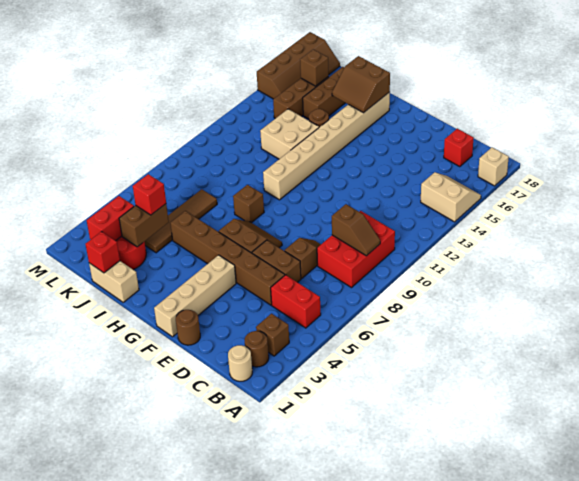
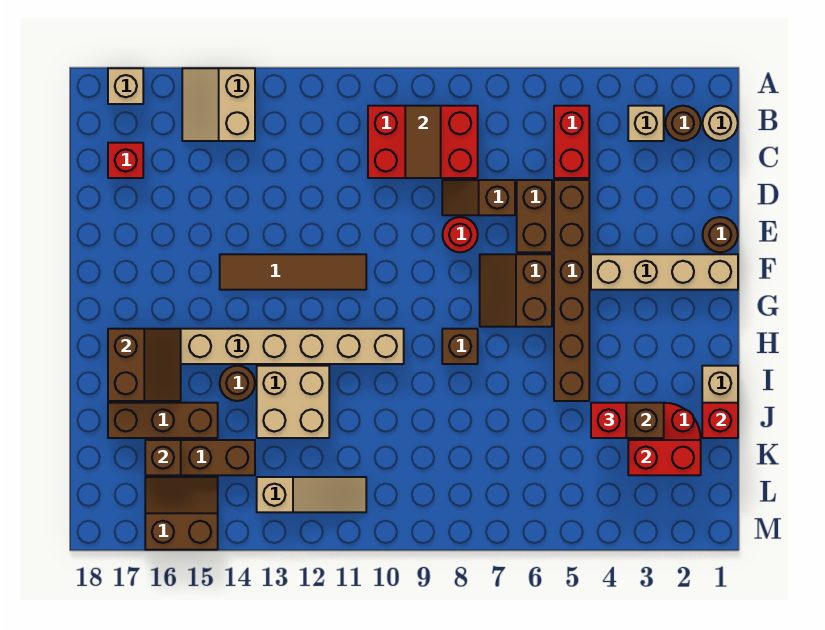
brown brick B3 level 1 -> tan brick B3 level 1
brown slope B9:C9 level 2 top C -> brown tile B9:C9 level 2
none -> red round brick E8 level 1
brown tile J4:J7 level 1 -> brown tile F11:F14 level 1
none -> tan slope L11:L13 level 1 top 13
brown slope L15:M18 level 1 top M -> brown slope L15:M16 level 1 top M

